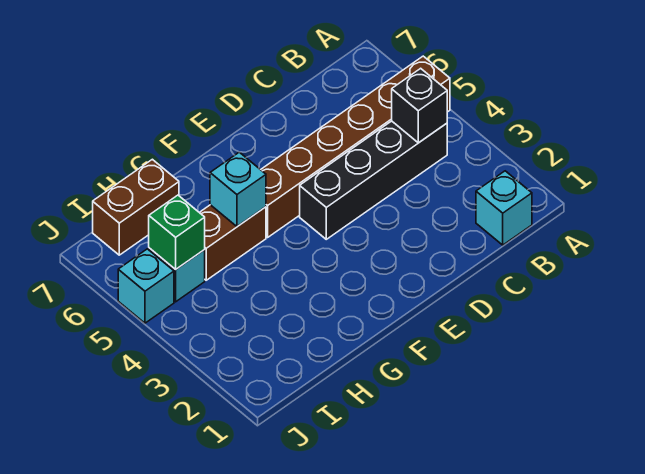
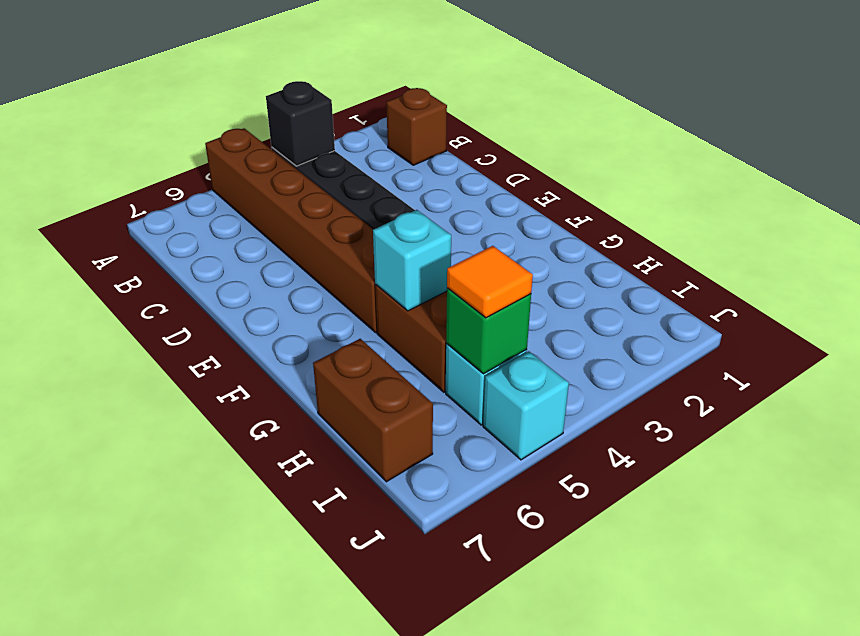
cyan brick B1 level 1 -> brown brick B1 level 1
none -> orange tile I5 level 3

